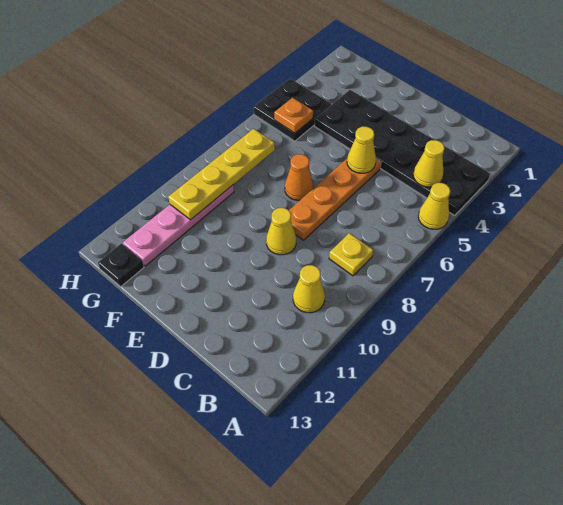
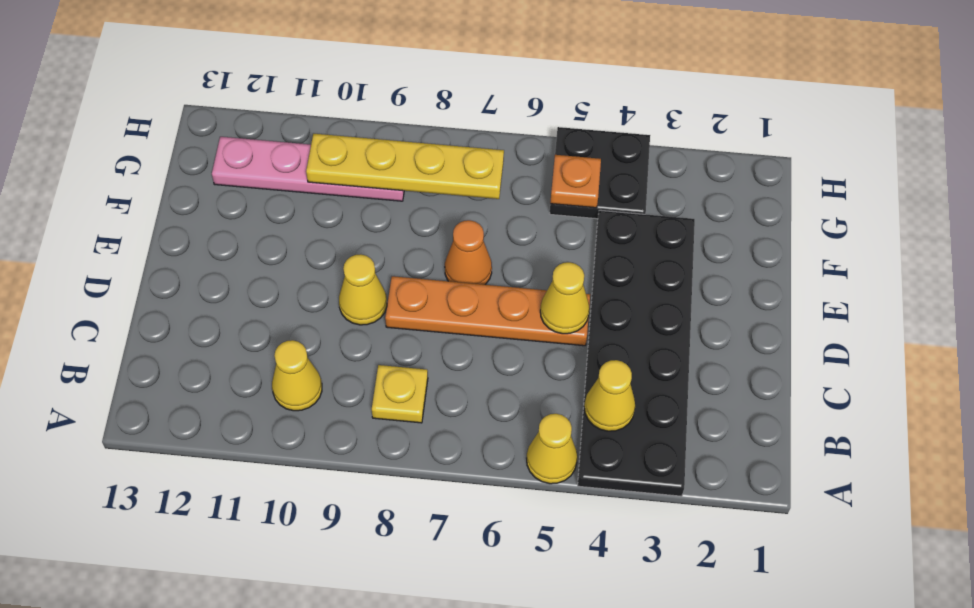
black plate G13 level 1 -> none

